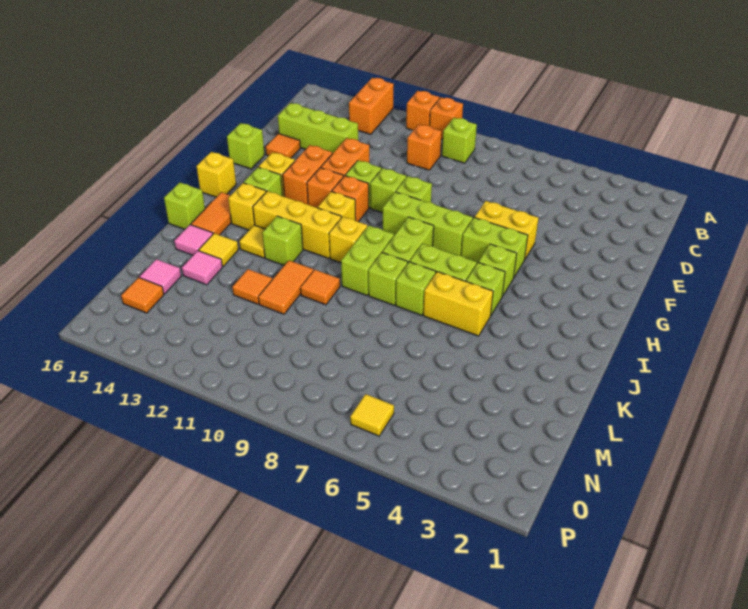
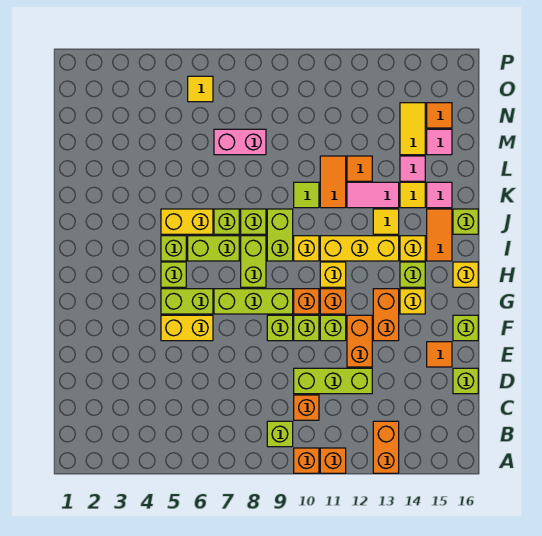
lime brick D13:D15 level 1 -> lime brick D10:D12 level 1
orange brick G12 level 1 -> orange brick G10 level 1
lime brick J12 level 1 -> lime brick D16 level 1
orange tile K10 level 1 -> lime tile K10 level 1
none -> pink tile K12:K13 level 1
none -> pink brick M7:M8 level 1
none -> yellow tile M14:N14 level 1

